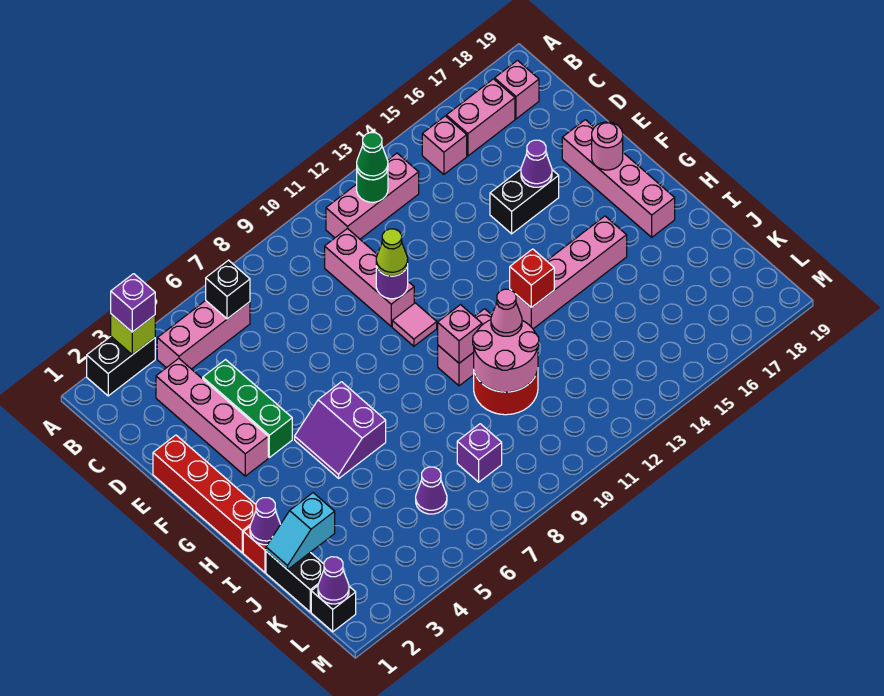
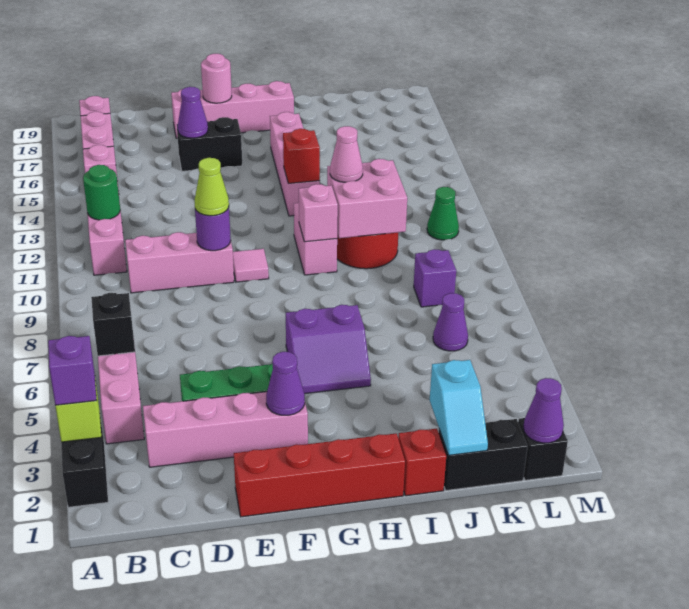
green cone B12 level 3 -> green cone L11 level 1
black brick E15:E16 level 1 -> black brick E16:F16 level 1
purple cone I1 level 2 -> purple cone F3 level 2
pink round brick I10:J11 level 2 -> pink brick I10:J11 level 2

